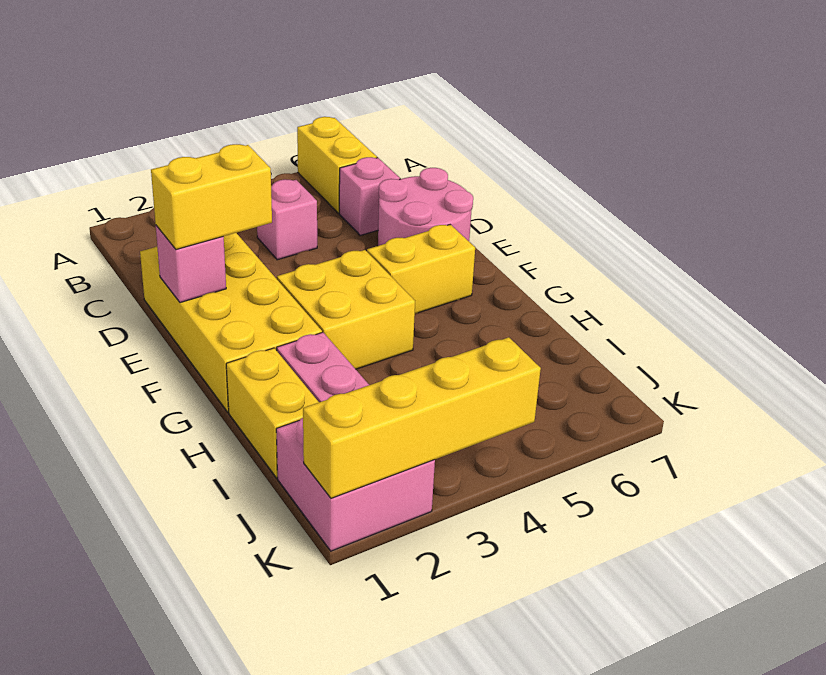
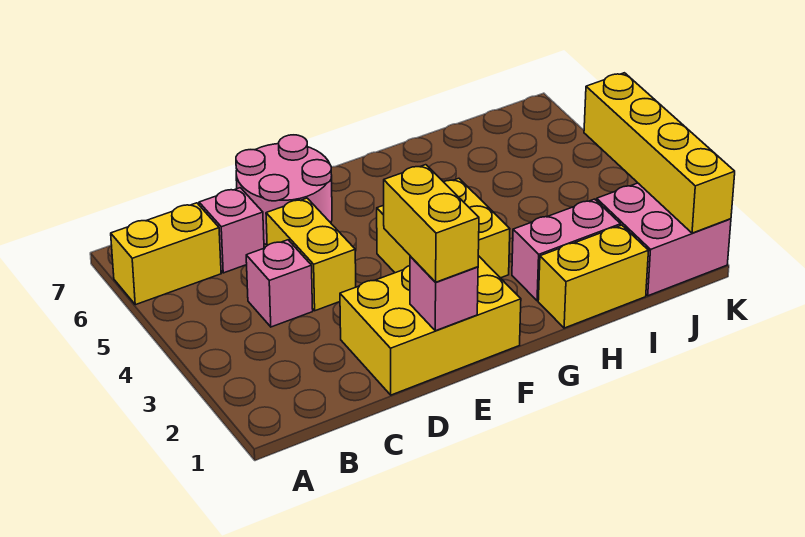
yellow brick D1:G2 level 1 -> yellow brick D1:F2 level 1
yellow brick F5:F6 level 1 -> yellow brick D4:D5 level 1

